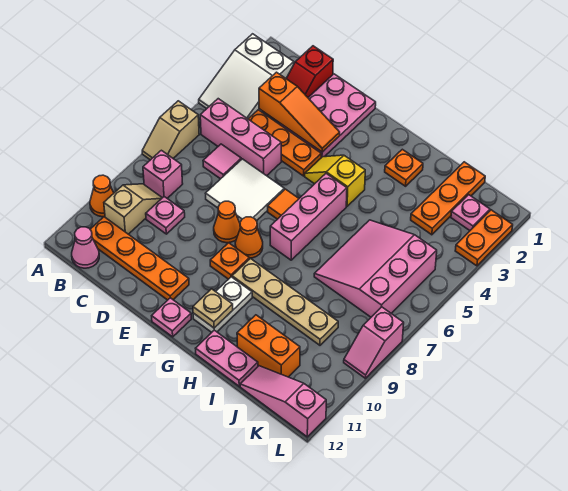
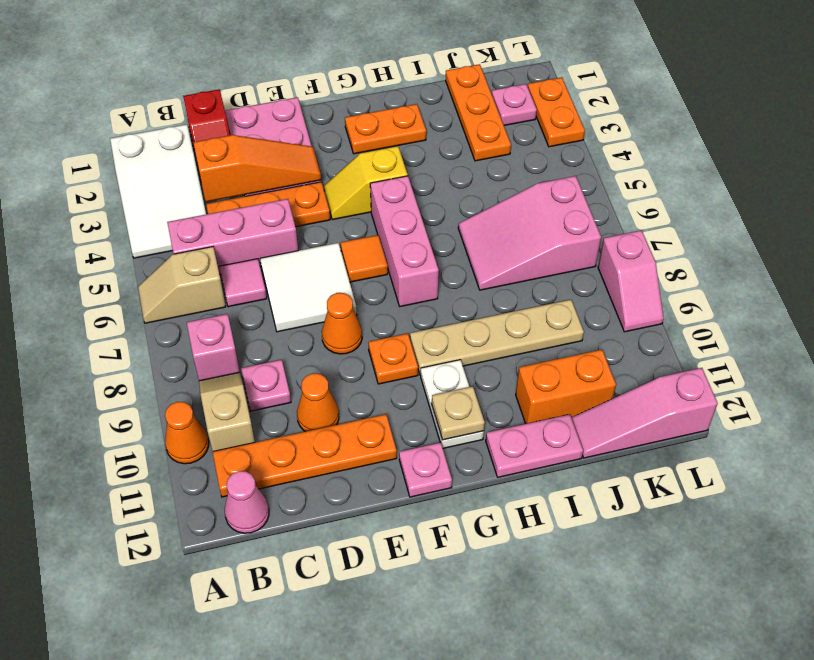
tan slope A6:A7 level 1 top 6 -> tan slope A6:B6 level 1 top B
orange cone F8 level 1 -> orange cone D10 level 1
orange plate H2 level 1 -> orange plate G2:H2 level 1
pink slope I5:K7 level 1 top K -> pink slope I6:K7 level 1 top K

